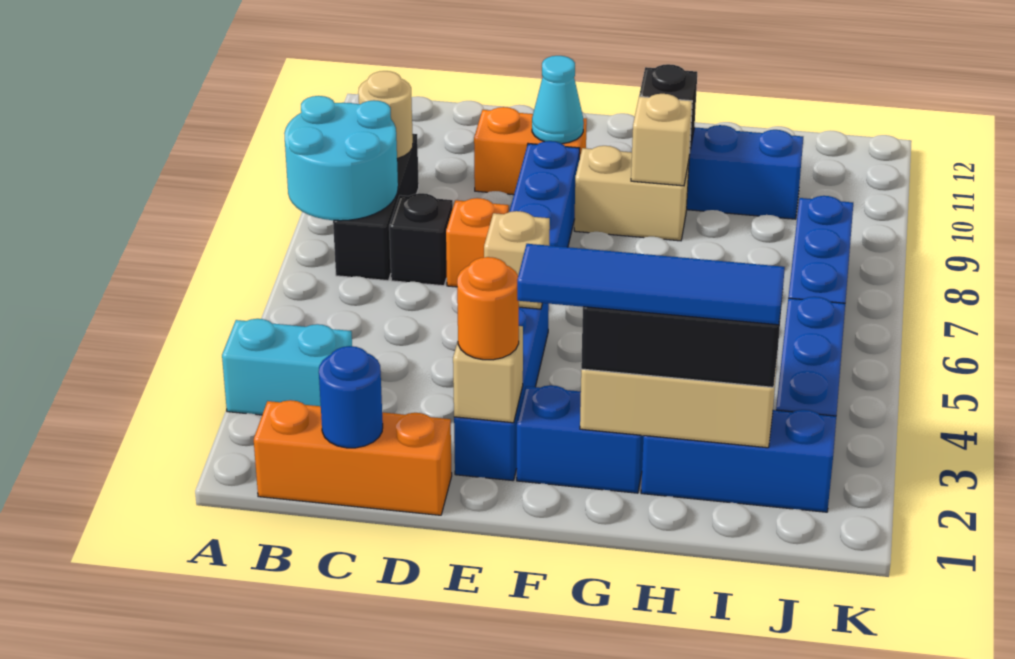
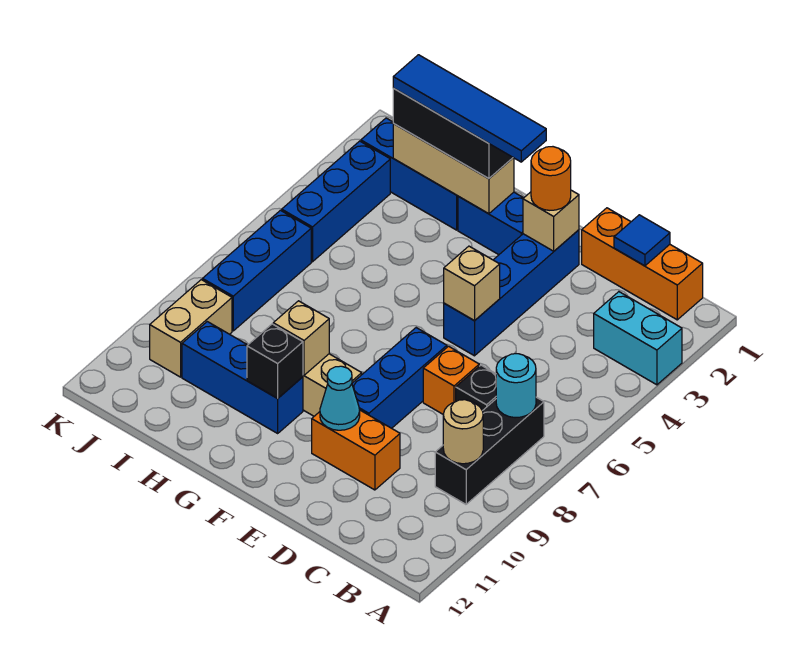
cyan round brick A7:B8 level 2 -> cyan round brick B7 level 2
blue round brick C1 level 2 -> blue tile C1 level 2
none -> tan brick J9:J10 level 1

